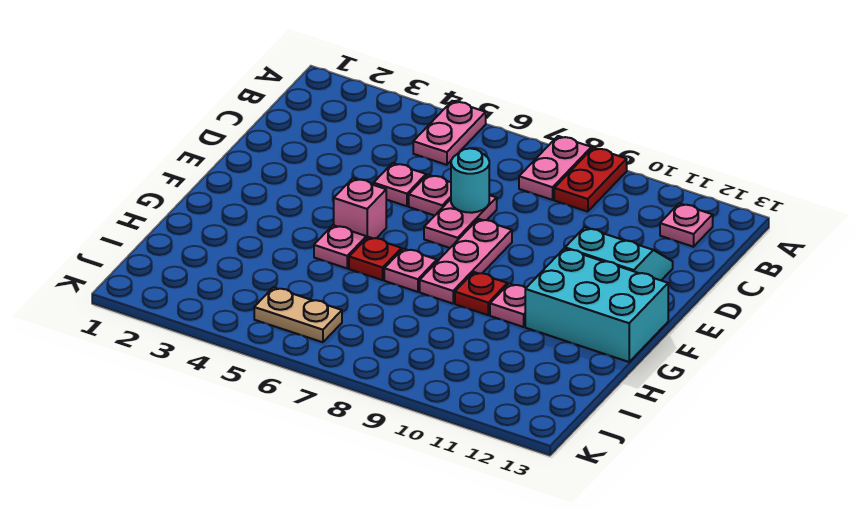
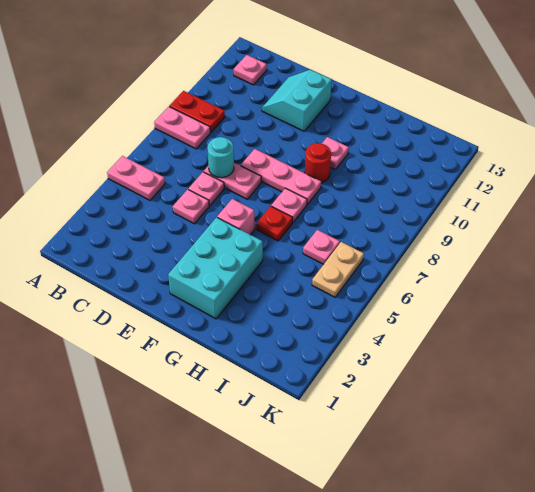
cyan brick F11:G13 level 1 -> cyan brick F2:G4 level 1
pink plate G5 level 1 -> pink plate I6 level 1
red plate G9 level 1 -> red round brick G9 level 1

